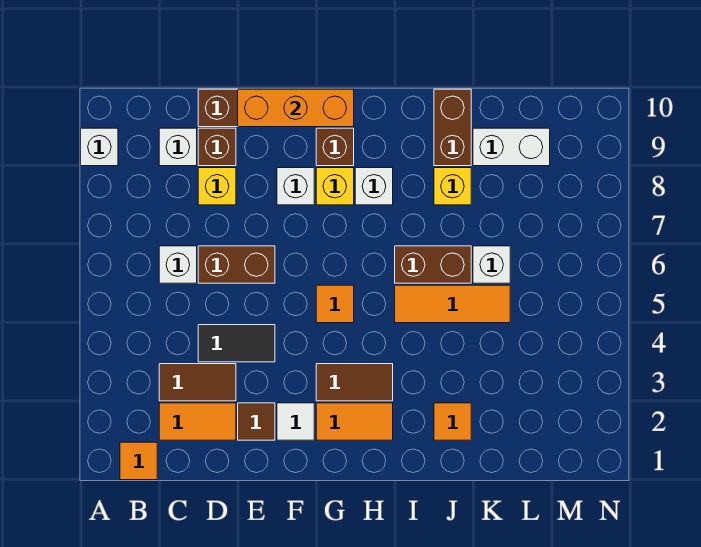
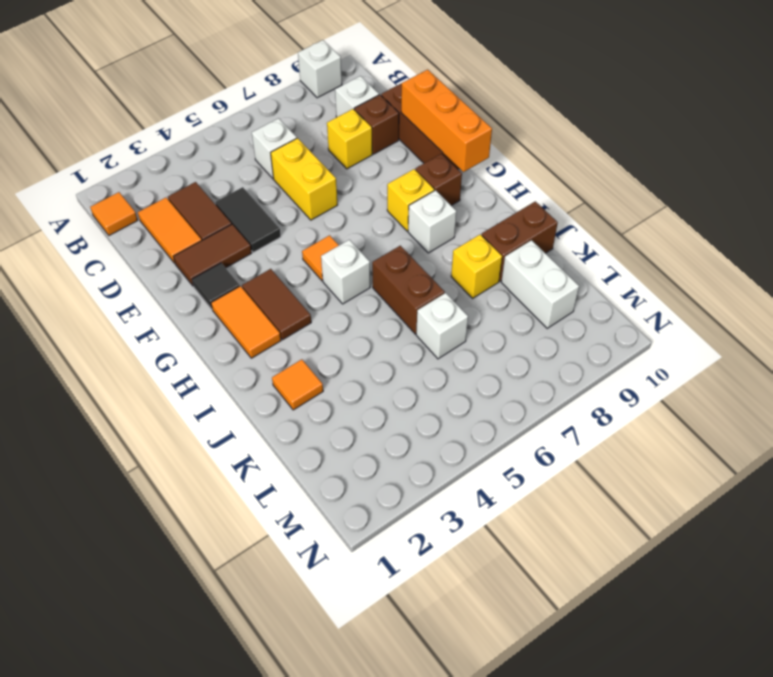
brown brick D6:E6 level 1 -> yellow brick D6:E6 level 1
brown tile E2 level 1 -> brown tile E2:E3 level 1
white tile F2 level 1 -> black tile F2 level 1
white brick F8 level 1 -> white brick H5 level 1
orange tile I5:K5 level 1 -> none

